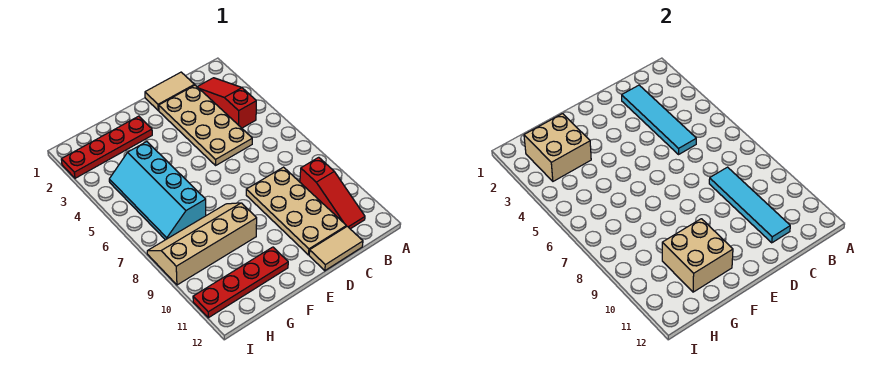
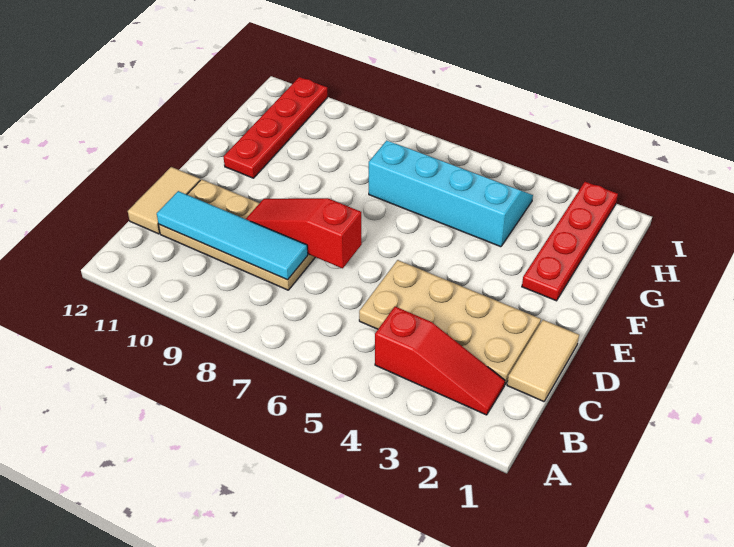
red slope B9:B11 level 1 top 9 -> red slope D7:D9 level 2 top 7
cyan tile C2:C5 level 2 -> none
tan slope F8:I9 level 1 top 9 -> none
tan brick F10:G11 level 2 -> none
tan brick G2:H3 level 2 -> none

